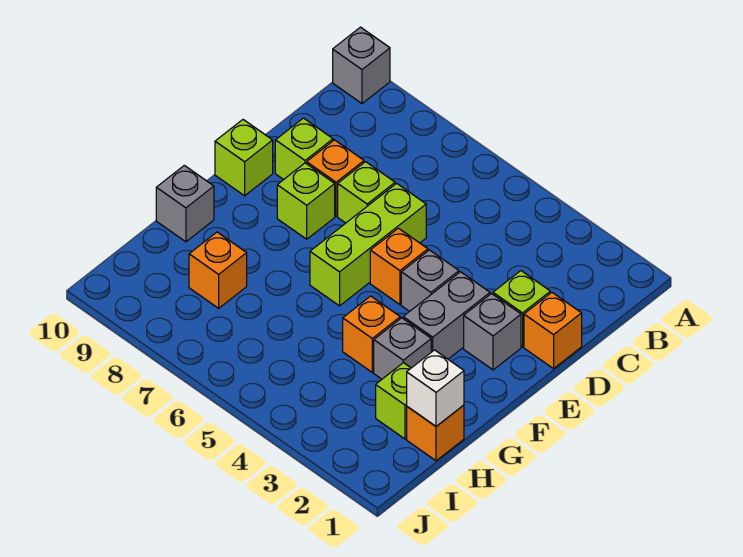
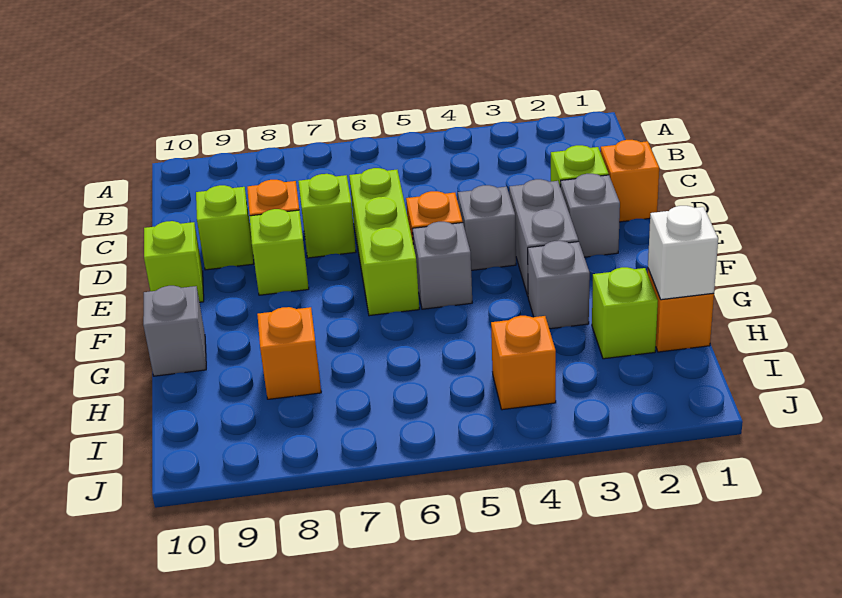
grey brick A10 level 1 -> grey brick F5 level 1
orange brick G4 level 1 -> orange brick I4 level 1

